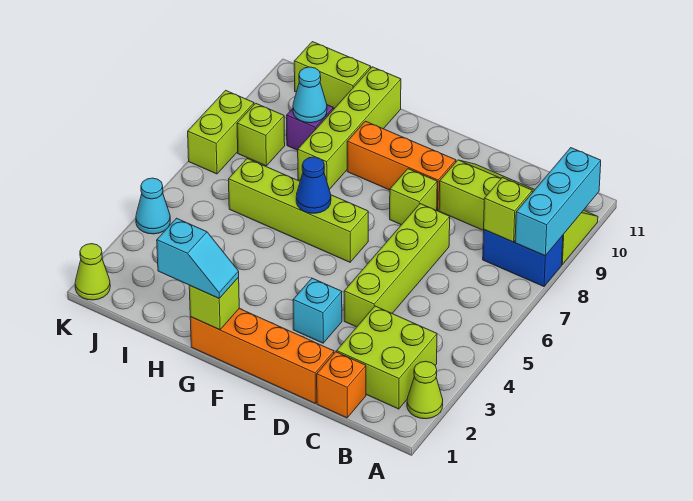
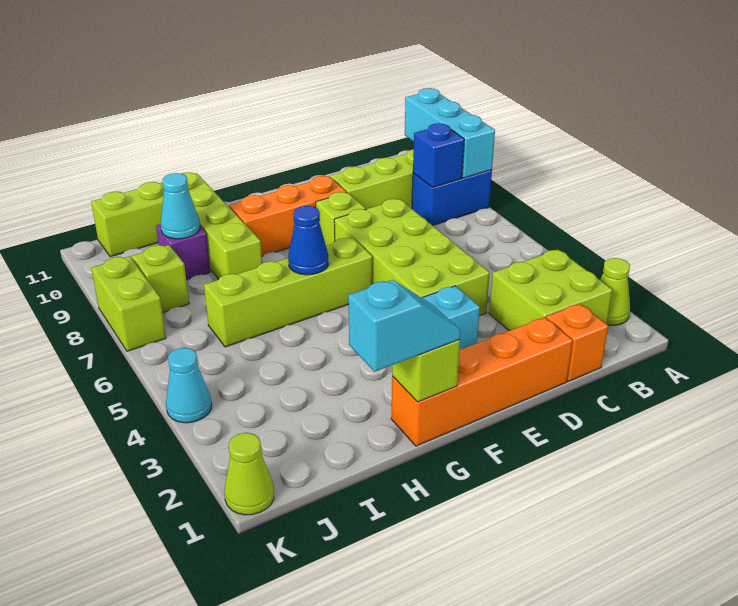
lime brick B8 level 2 -> blue brick B8 level 2
lime brick D4:D7 level 1 -> lime brick D4:E7 level 1

